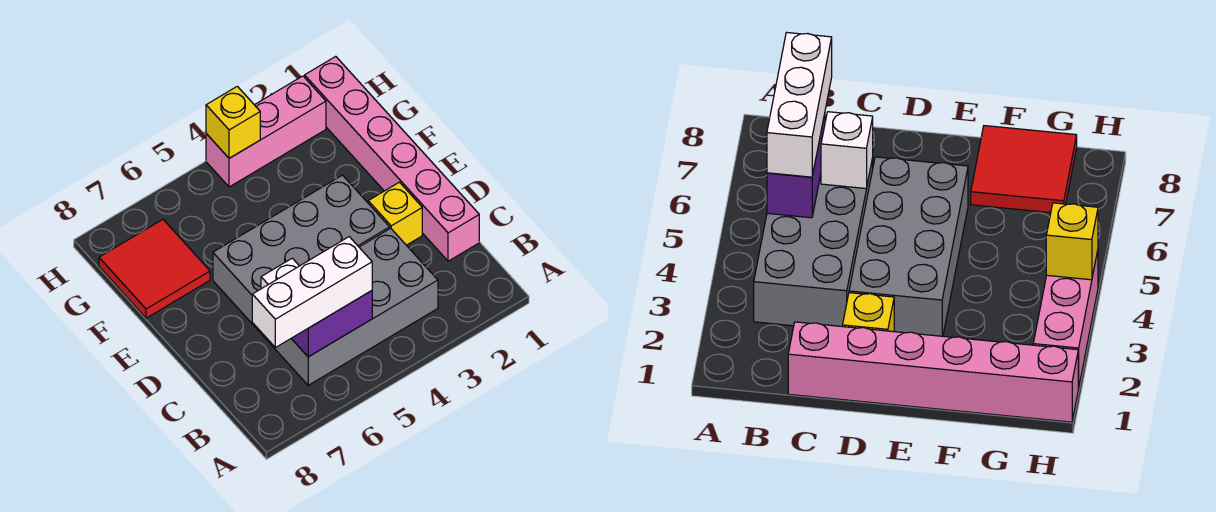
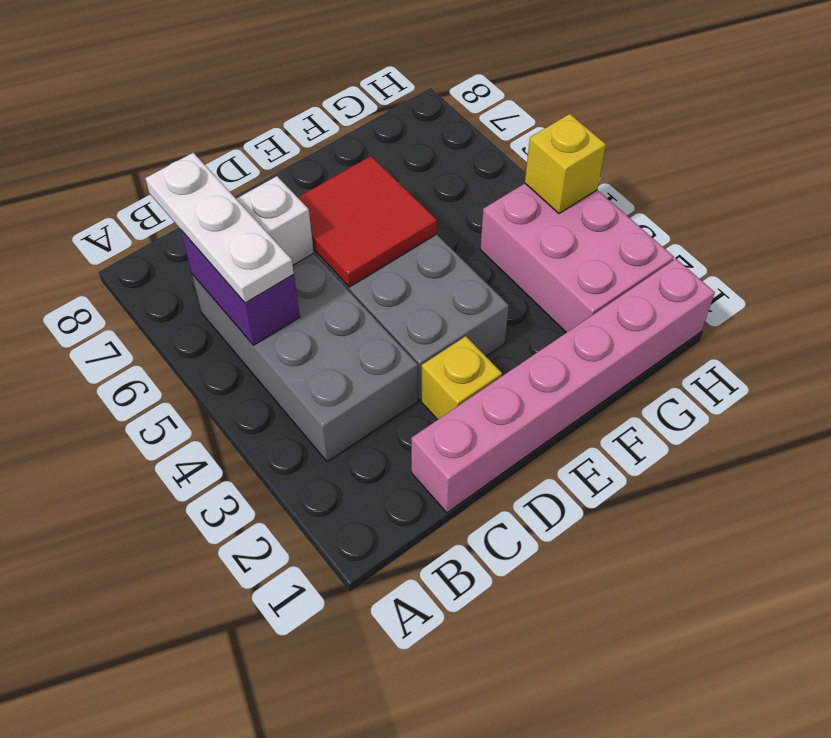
white brick B5:B7 level 3 -> white plate B5:B7 level 3
red tile F7:G8 level 1 -> red tile D5:E6 level 2
pink brick H2:H4 level 1 -> pink brick G2:H4 level 1

